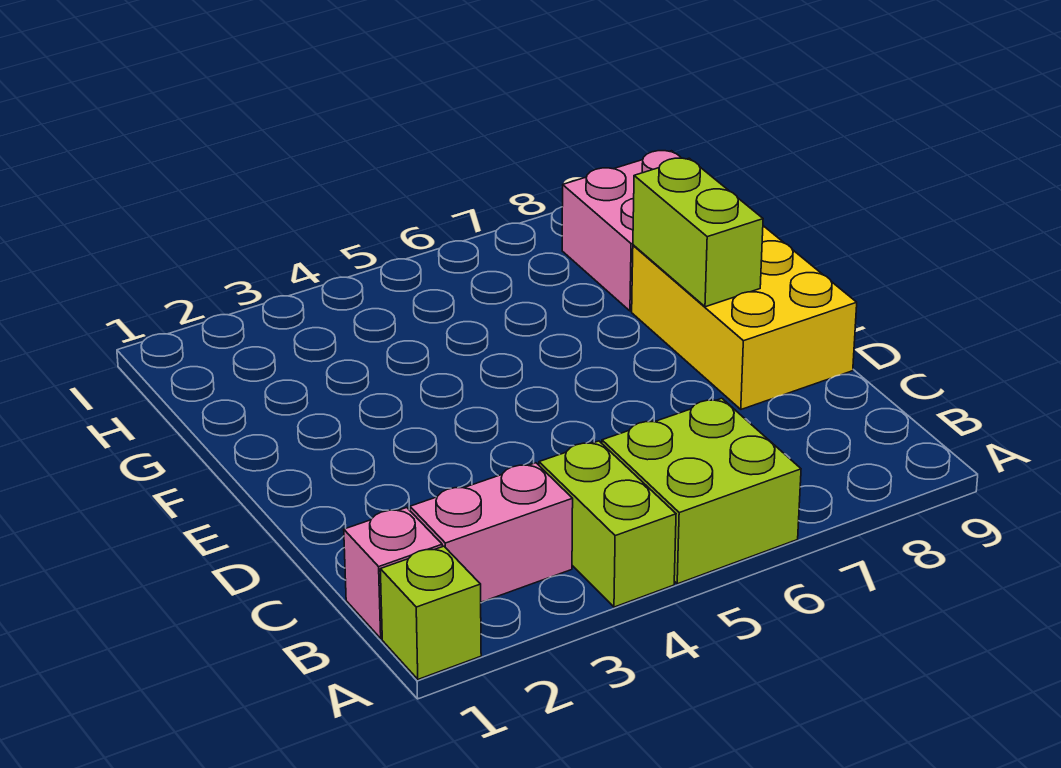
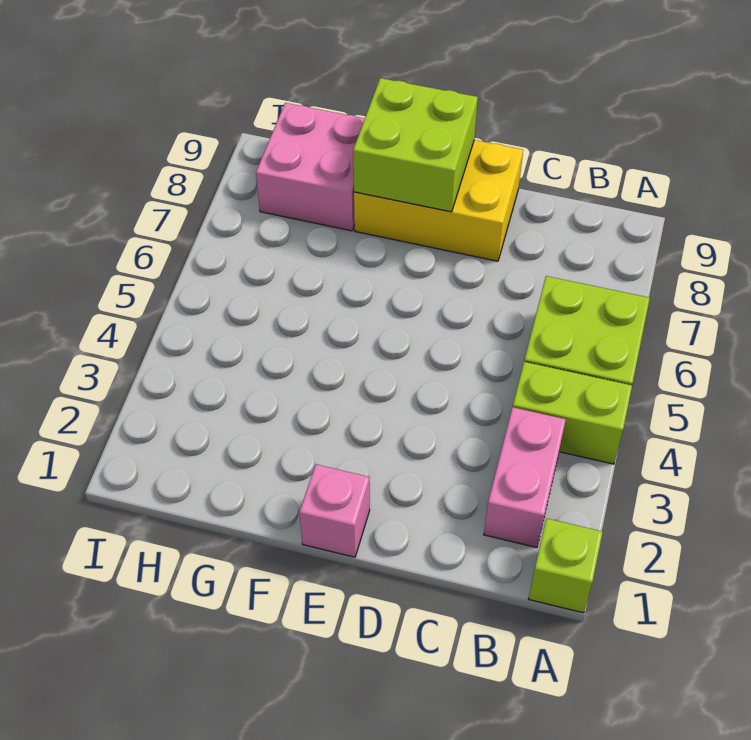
pink brick B1 level 1 -> pink brick E1 level 1
lime brick E8:F8 level 2 -> lime brick E8:F9 level 2

